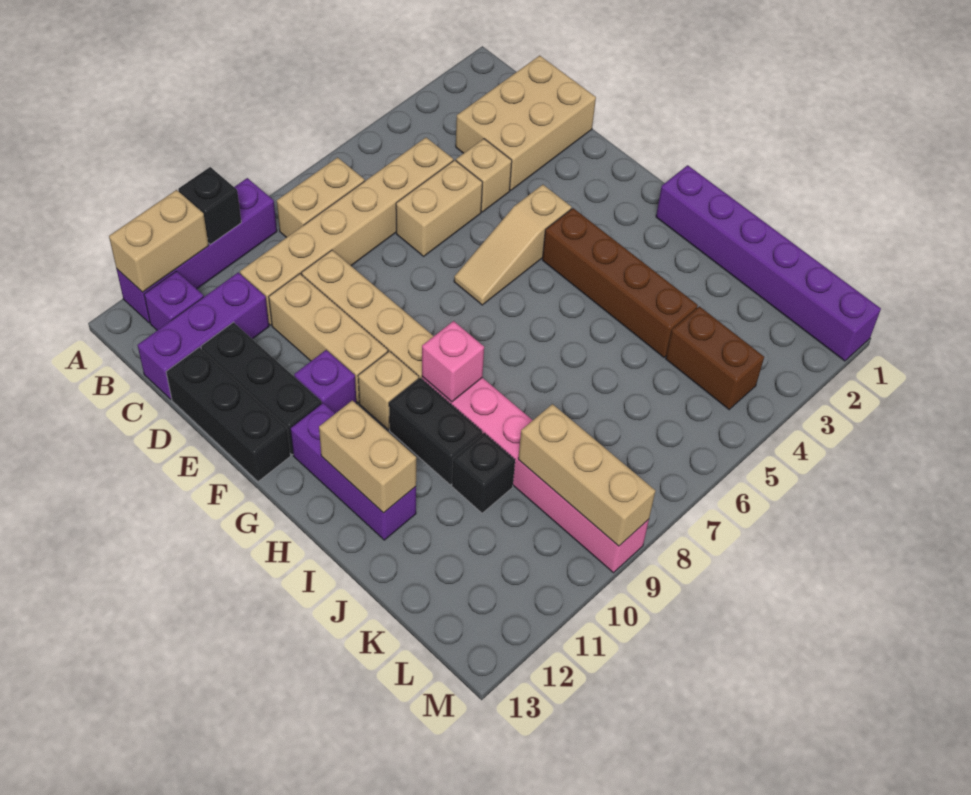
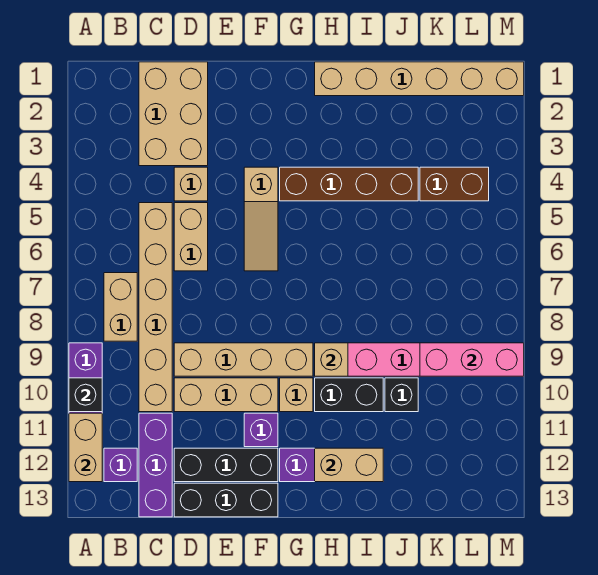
purple brick H1:M1 level 1 -> tan brick H1:M1 level 1
pink brick H9 level 2 -> tan brick H9 level 2
tan brick K9:M9 level 2 -> pink brick K9:M9 level 2

